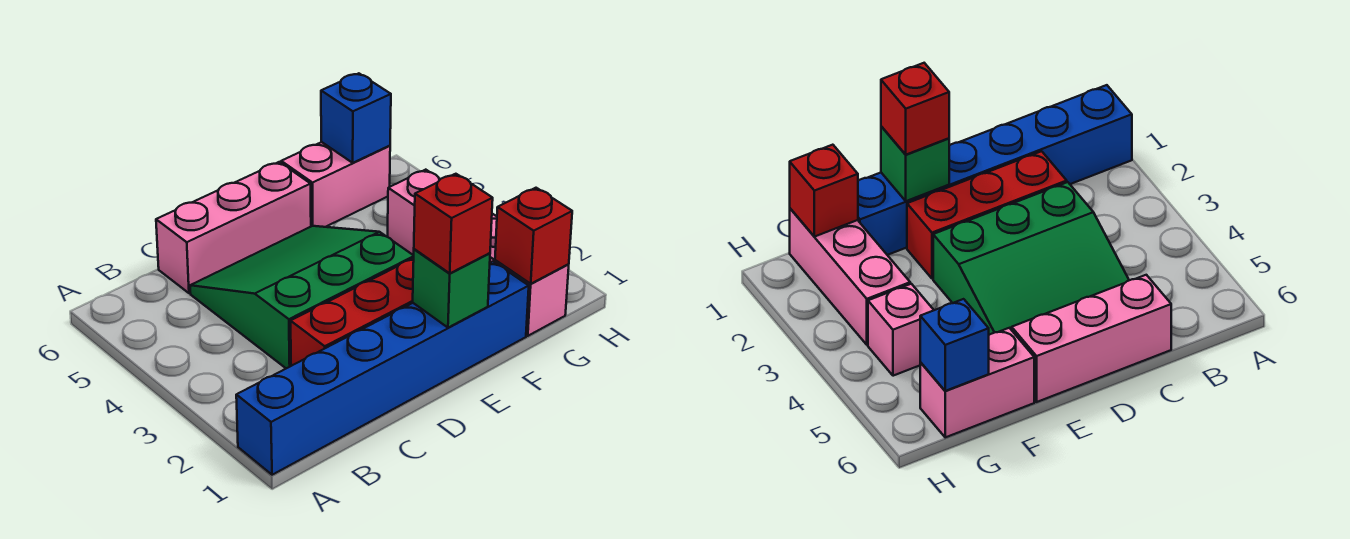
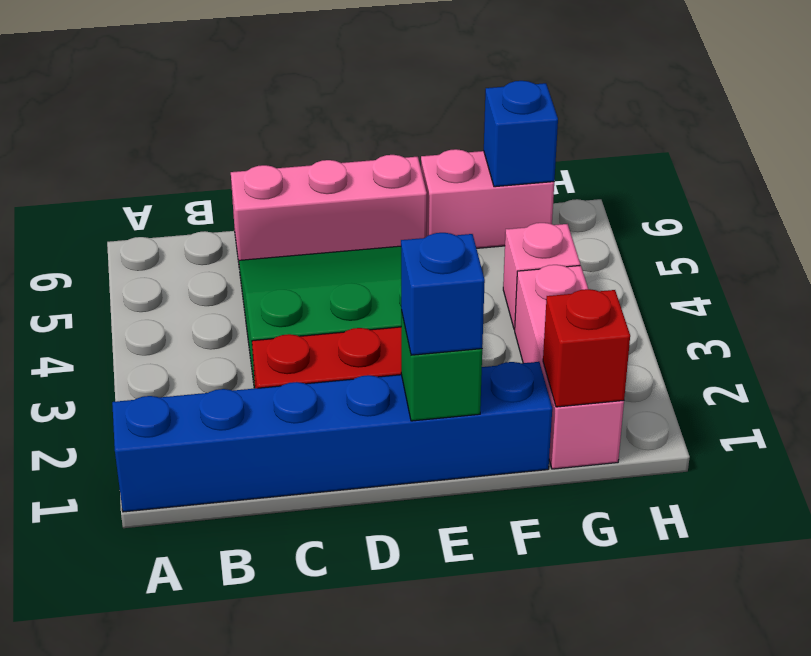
red brick E1 level 3 -> blue brick E1 level 3

